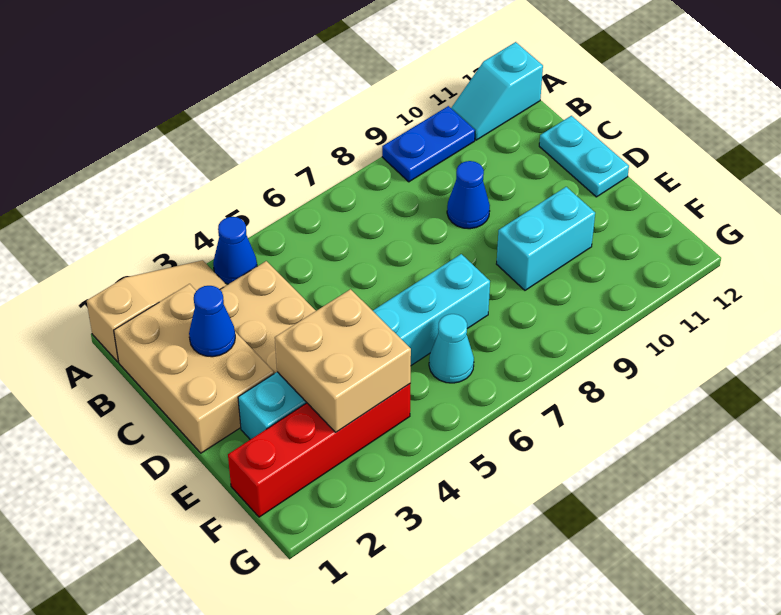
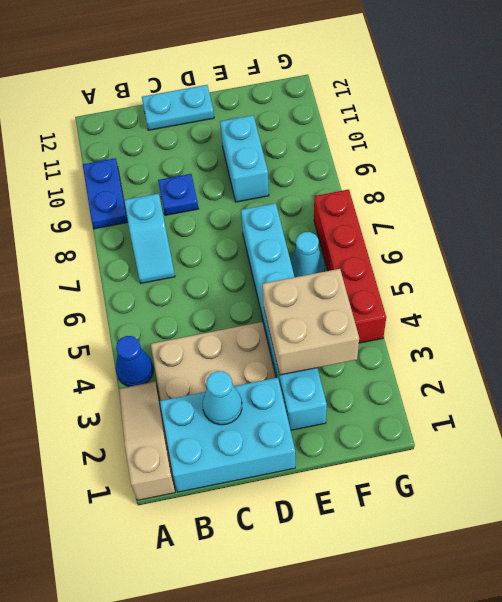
cyan slope A11:A12 level 1 top 12 -> cyan slope B7:B8 level 1 top 8
tan brick B1:D2 level 1 -> cyan brick B1:D2 level 1
blue cone C2 level 2 -> cyan cone C2 level 2
blue cone C9 level 1 -> blue plate C9 level 1
red brick F1:F4 level 1 -> red brick G4:G7 level 1

